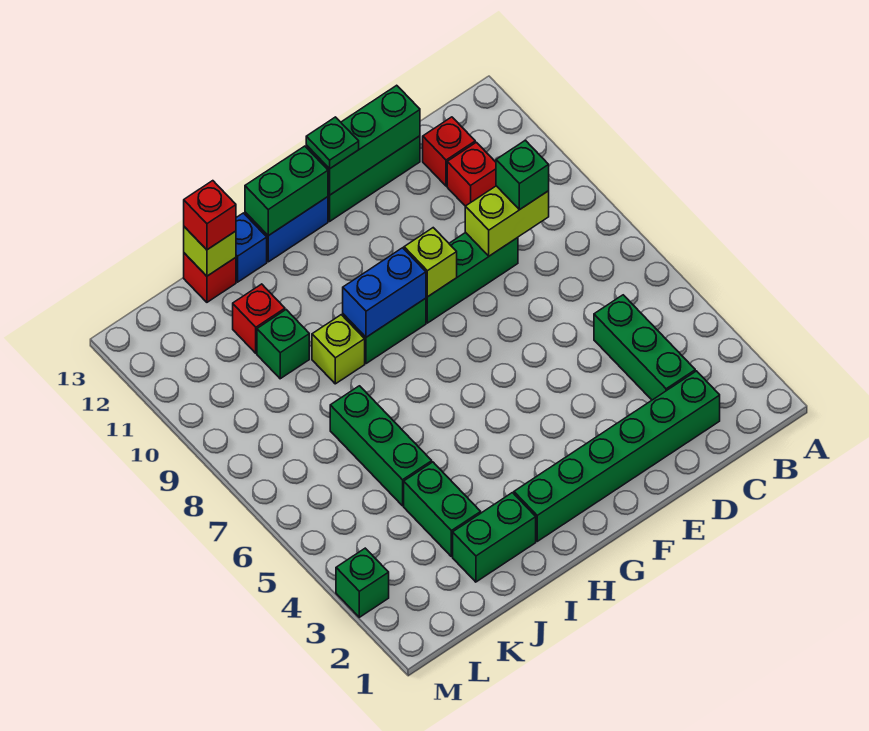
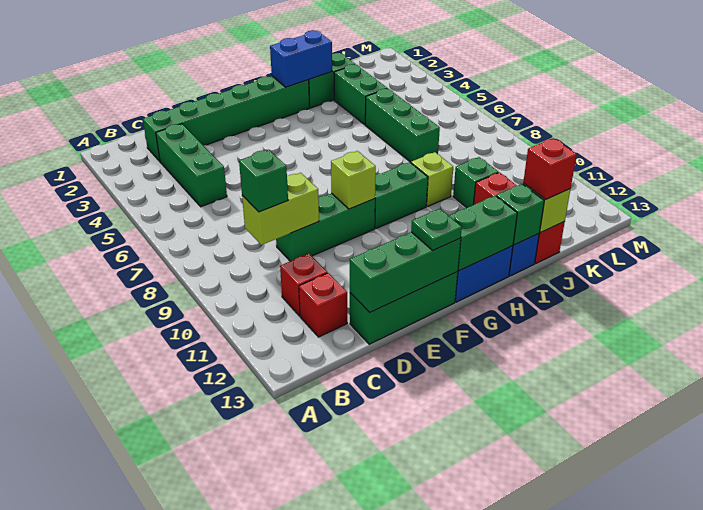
blue brick G9:H9 level 2 -> blue brick H2:I2 level 2
green brick M3 level 1 -> green brick I13 level 2

